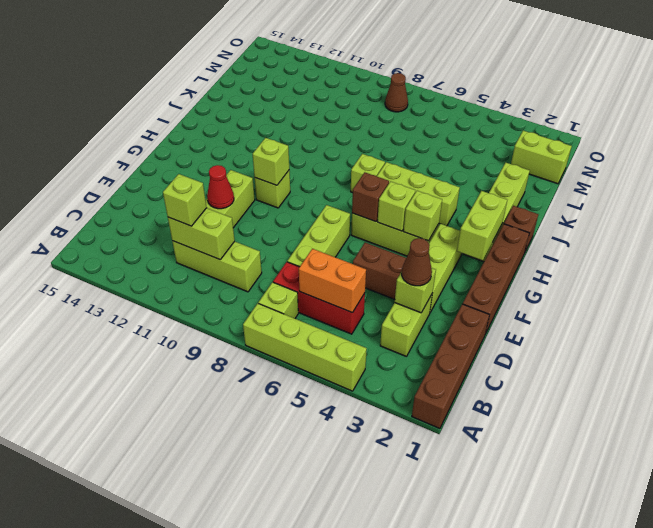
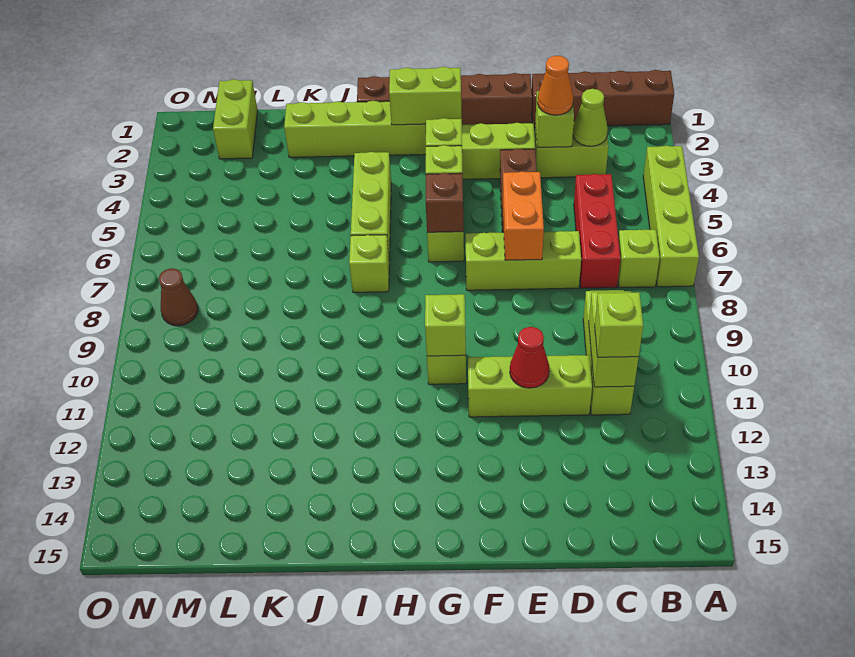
none -> lime cone C3 level 2
orange brick C5:C6 level 2 -> orange brick E6:E7 level 2
brown cone D3 level 3 -> orange cone D3 level 3

